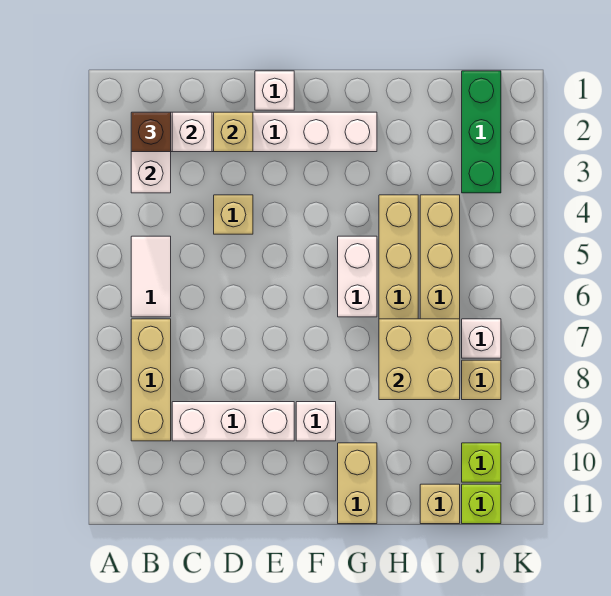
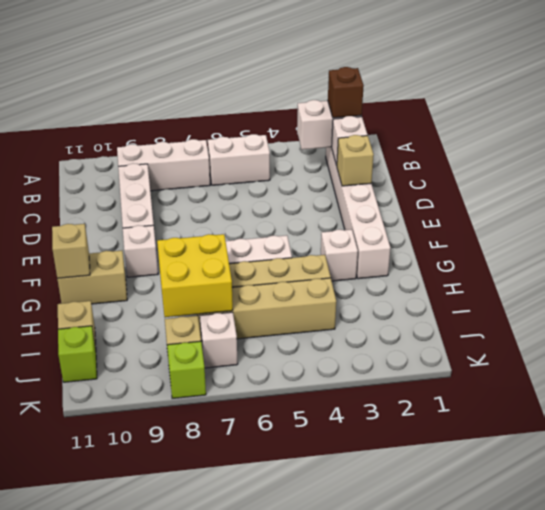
white tile B5:B6 level 1 -> white brick B5:B6 level 1
tan brick B7:B9 level 1 -> white brick B7:B9 level 1
tan brick D4 level 1 -> tan brick G11 level 2
white brick E1 level 1 -> white brick G3 level 1
tan brick H7:I8 level 2 -> yellow brick H7:I8 level 2
green brick J1:J3 level 1 -> none
lime brick J10 level 1 -> lime brick K8 level 1

